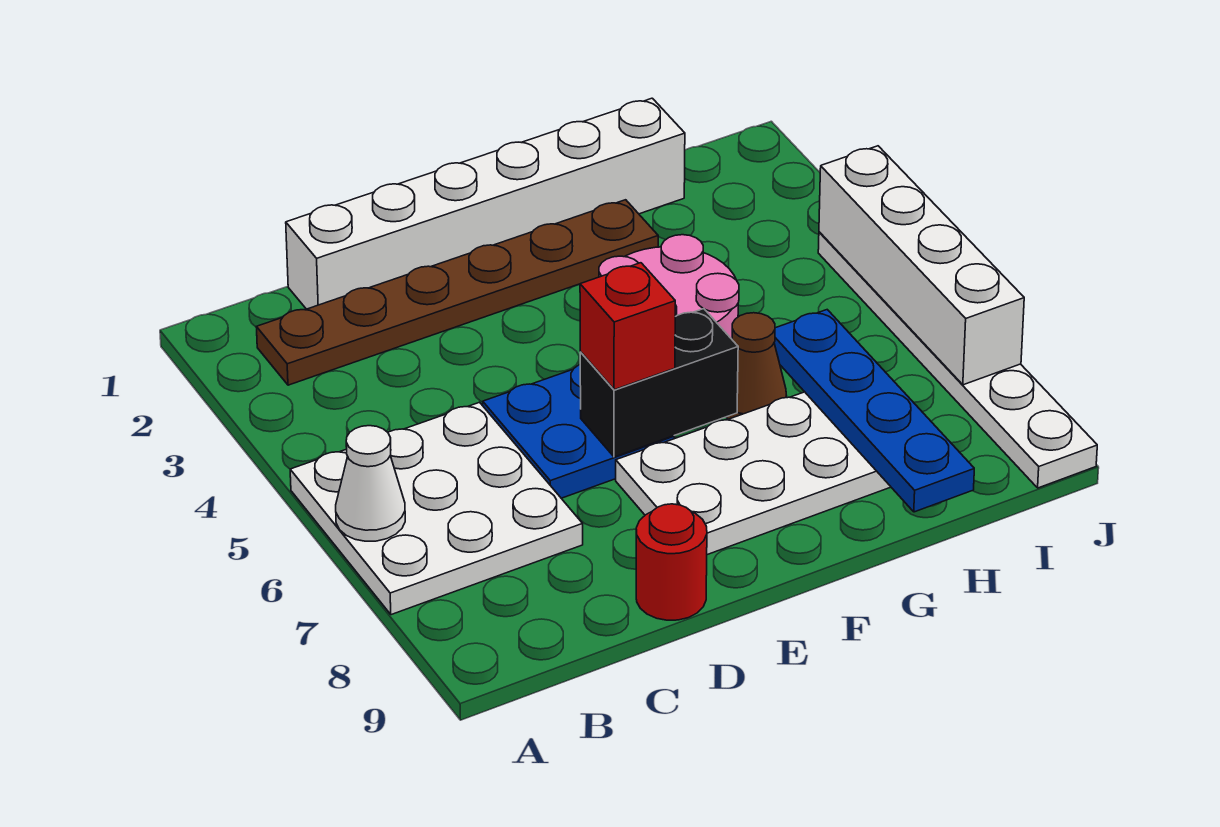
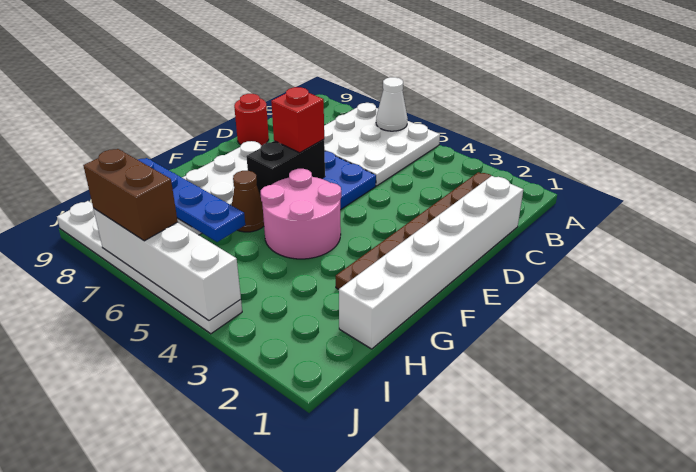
none -> brown brick J6:J7 level 3

